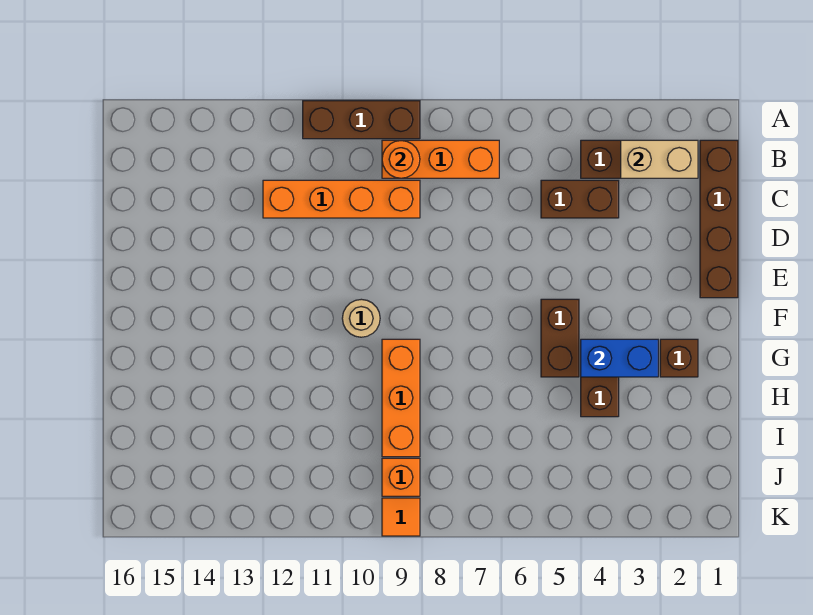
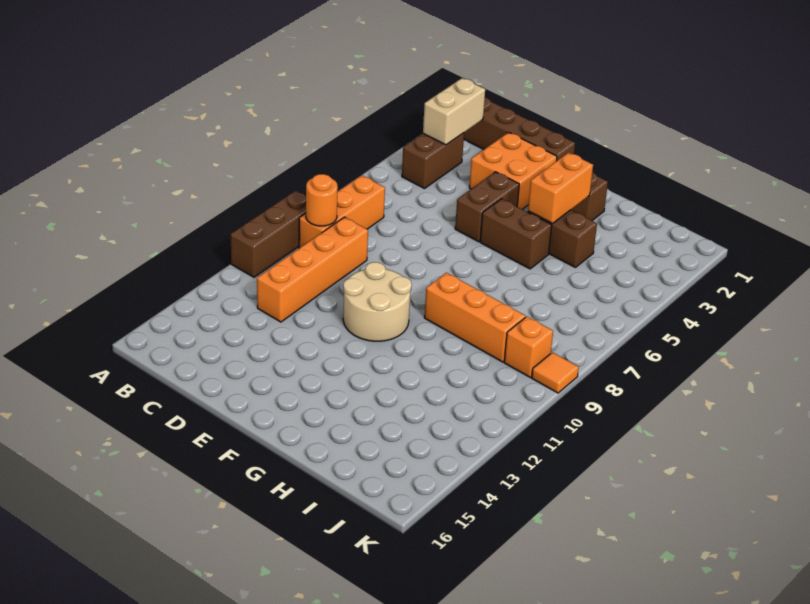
brown brick C4:C5 level 1 -> brown brick E4:E5 level 1
none -> orange brick D2:E3 level 1
tan round brick F10 level 1 -> tan round brick E10:F11 level 1
blue brick G3:G4 level 2 -> orange brick G3:G4 level 2

